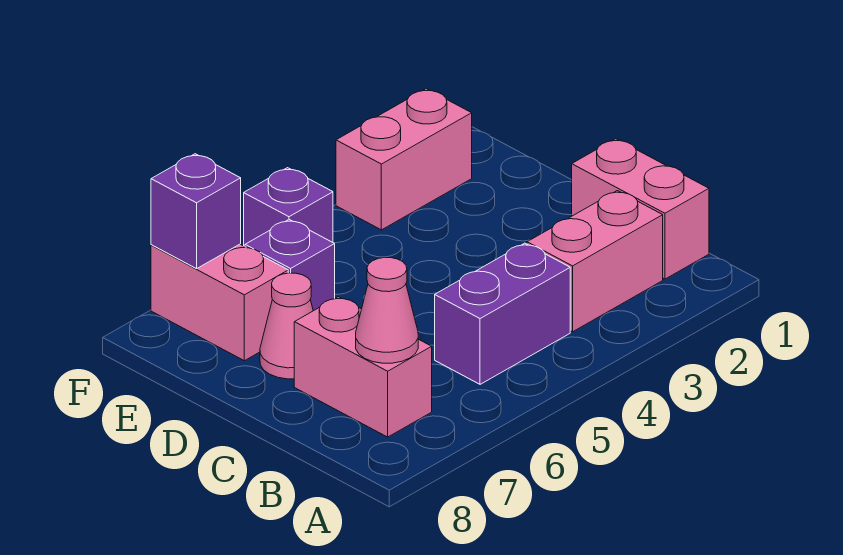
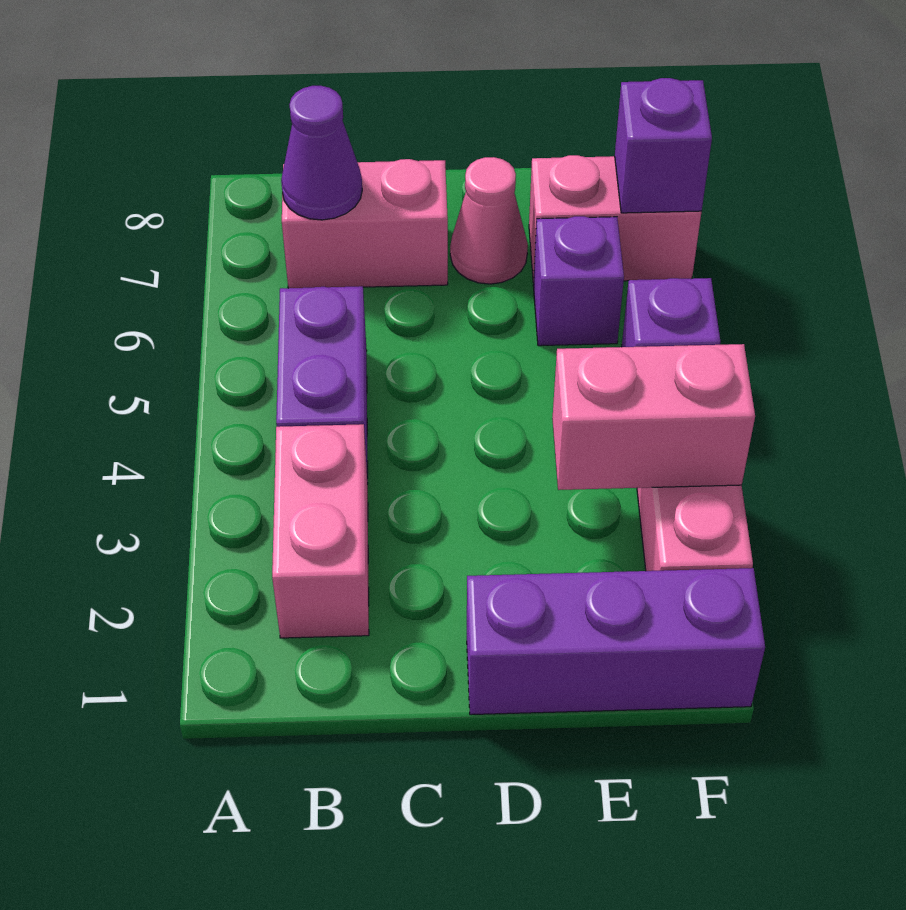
pink brick B1:C1 level 1 -> pink brick E3:F3 level 2
pink cone B7 level 2 -> purple cone B7 level 2
none -> purple brick D1:F1 level 1

